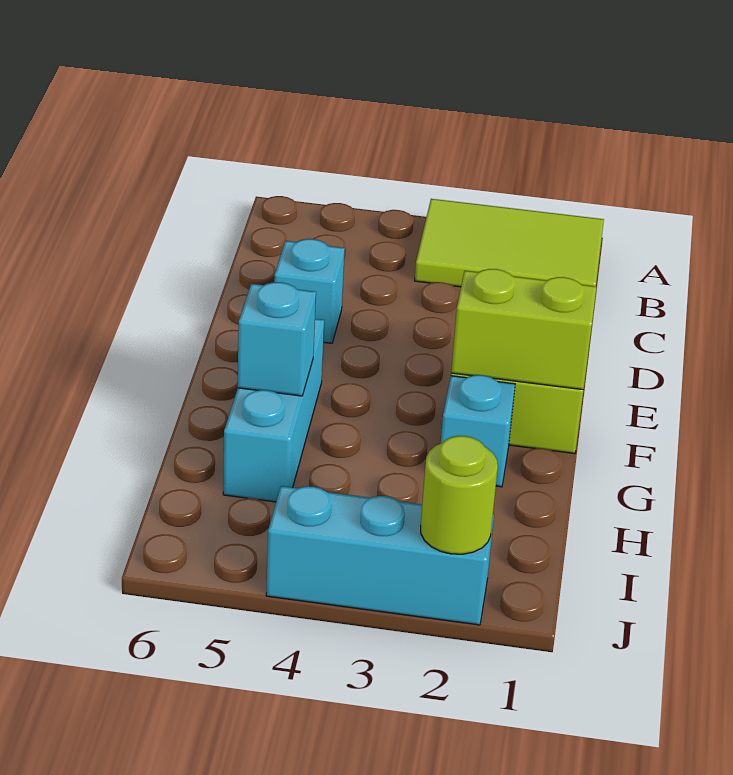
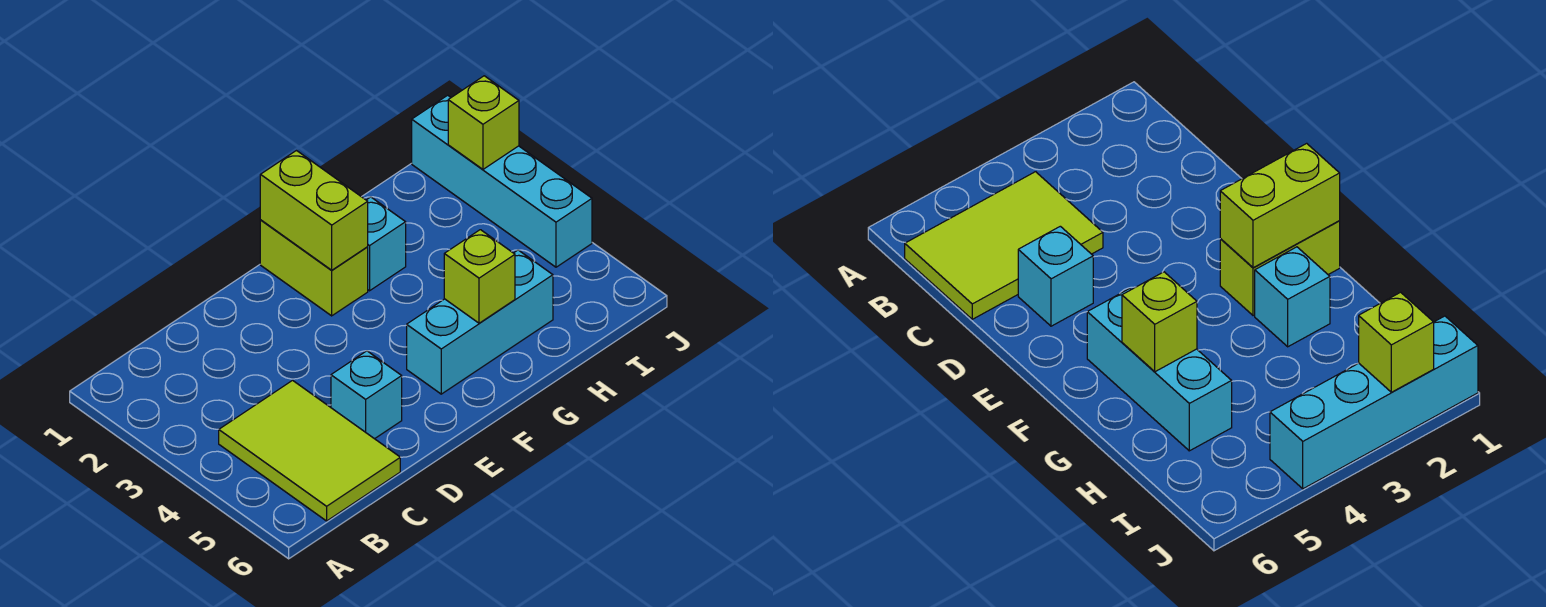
lime tile A1:B3 level 1 -> lime tile B4:C6 level 1
cyan brick G5 level 2 -> lime brick G5 level 2
cyan brick J2:J4 level 1 -> cyan brick J1:J4 level 1
lime round brick J2 level 2 -> lime brick J2 level 2

